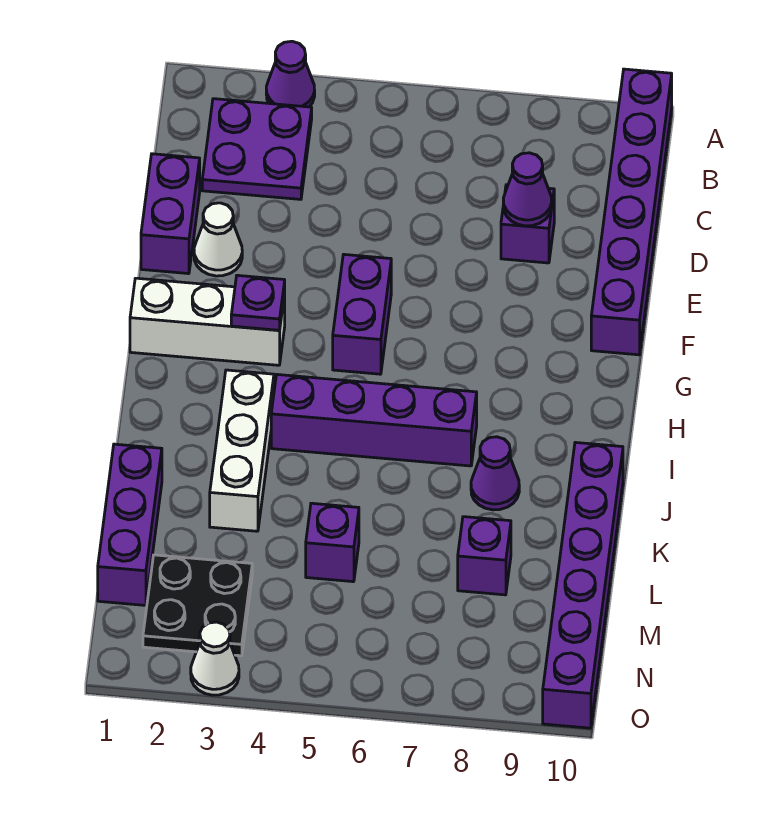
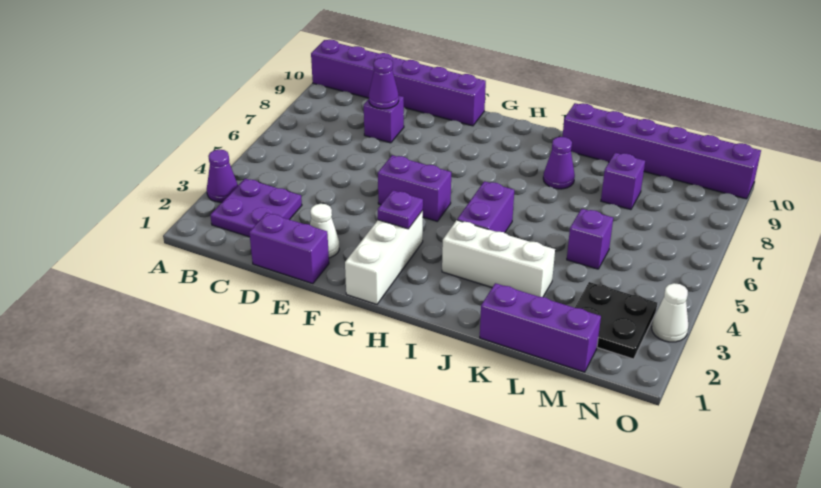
purple brick I4:I7 level 1 -> purple brick I4:I5 level 1

